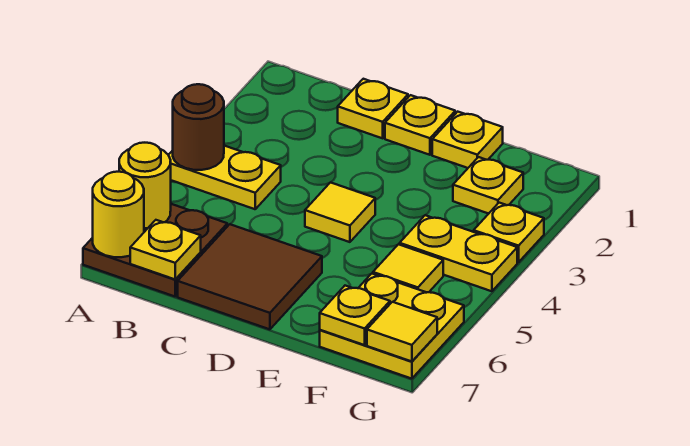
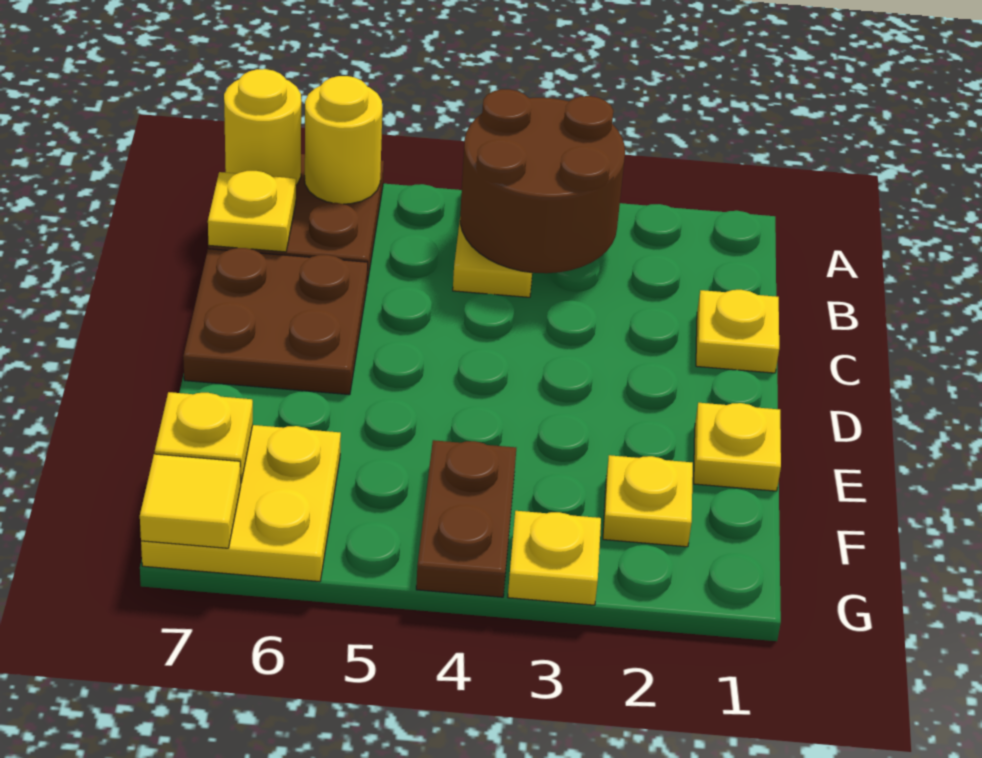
brown round brick A4 level 2 -> brown round brick A3:B4 level 2
brown tile C6:D7 level 1 -> brown plate C6:D7 level 1
yellow plate D1 level 1 -> none
yellow tile D4 level 1 -> none
yellow plate F4:G4 level 1 -> brown plate F4:G4 level 1
yellow tile F5 level 1 -> none

